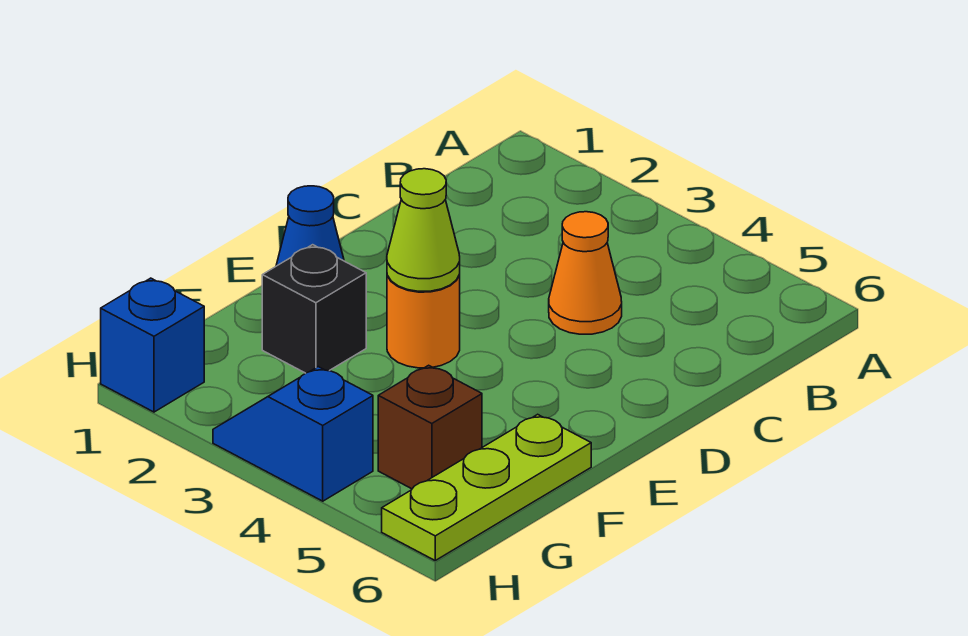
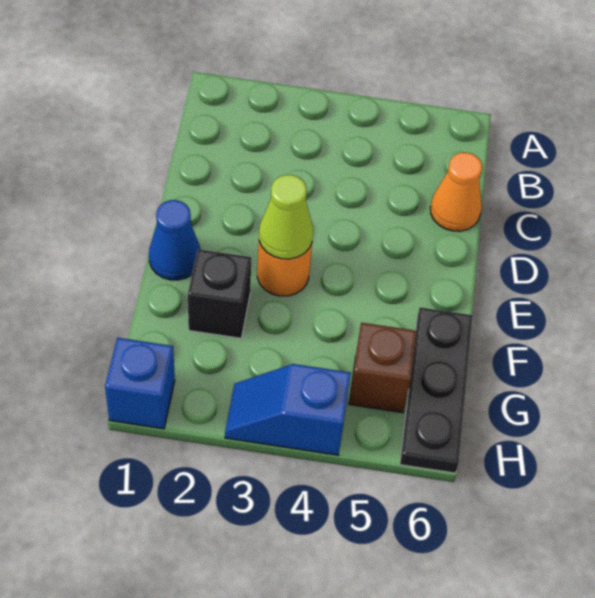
orange cone C4 level 1 -> orange cone C6 level 1
lime plate F6:H6 level 1 -> black plate F6:H6 level 1

